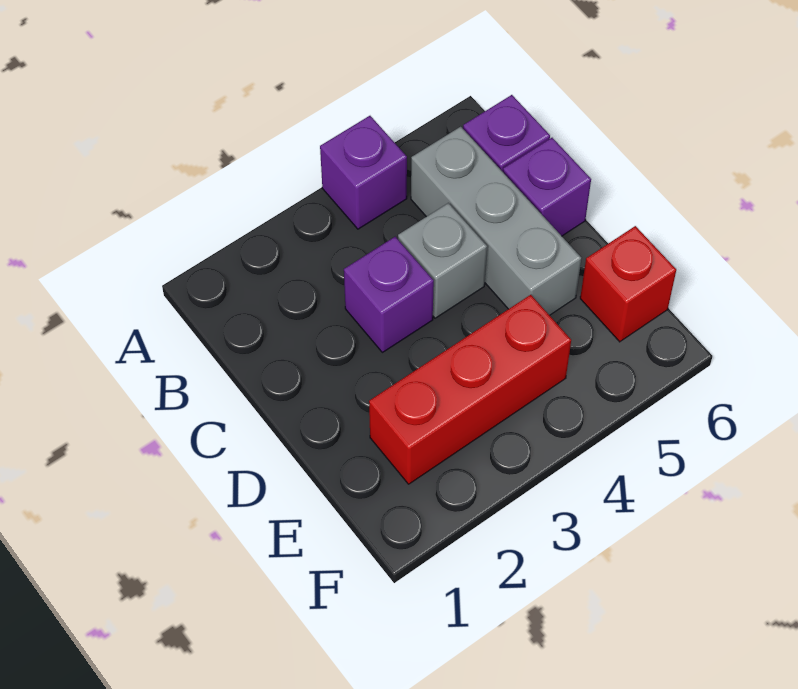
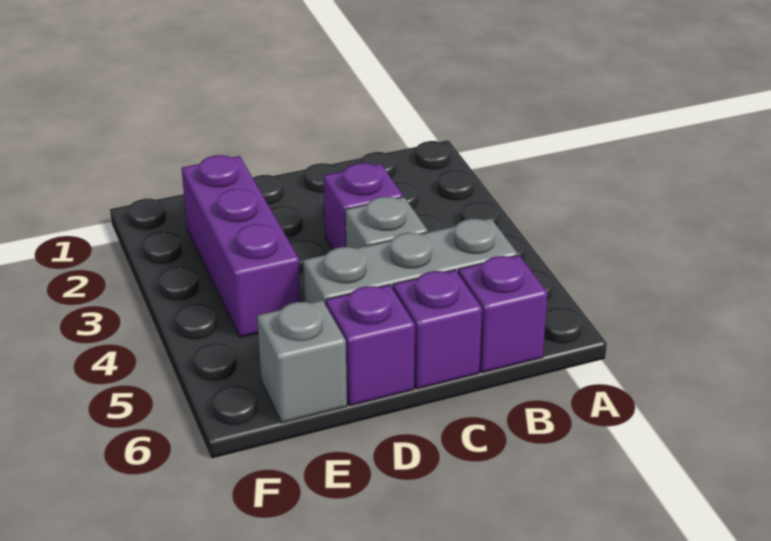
purple brick A4 level 1 -> purple brick D6 level 1
red brick E2:E4 level 1 -> purple brick E2:E4 level 1
red brick E6 level 1 -> grey brick E6 level 1

